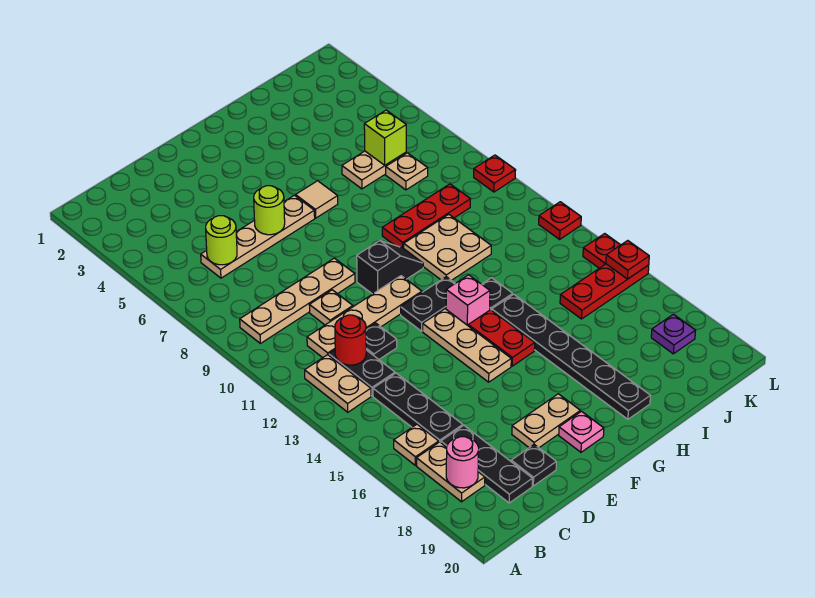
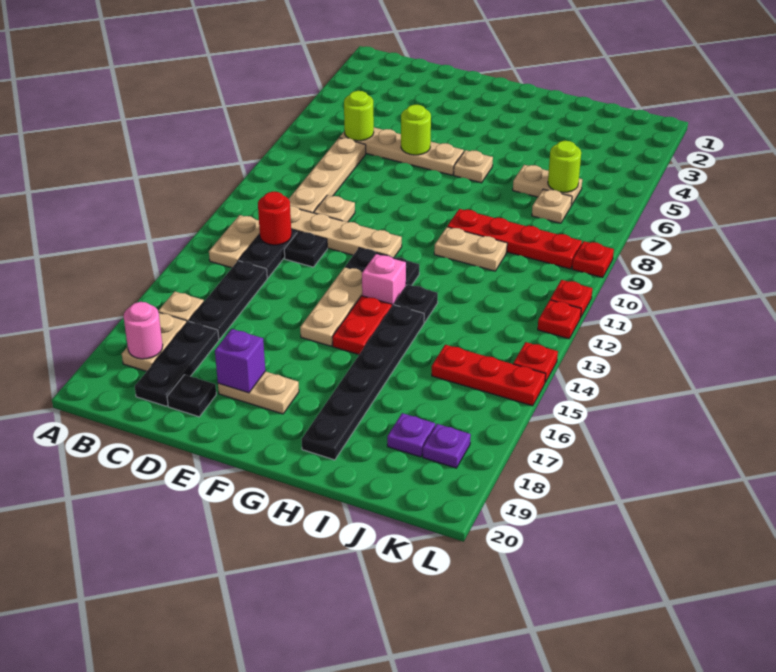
tan plate B9:E9 level 1 -> tan plate C7:C10 level 1
none -> purple brick E18 level 2
black slope F10:G10 level 1 top F -> none
pink plate F19 level 1 -> none
tan tile G6 level 1 -> tan plate G6 level 1
red plate H9:J9 level 1 -> red plate H9:K9 level 1
tan plate H10:I11 level 1 -> tan plate H10:I10 level 1
lime brick J6 level 2 -> lime round brick J6 level 2
none -> purple plate J18 level 1
red plate L15 level 2 -> red plate L11 level 1

